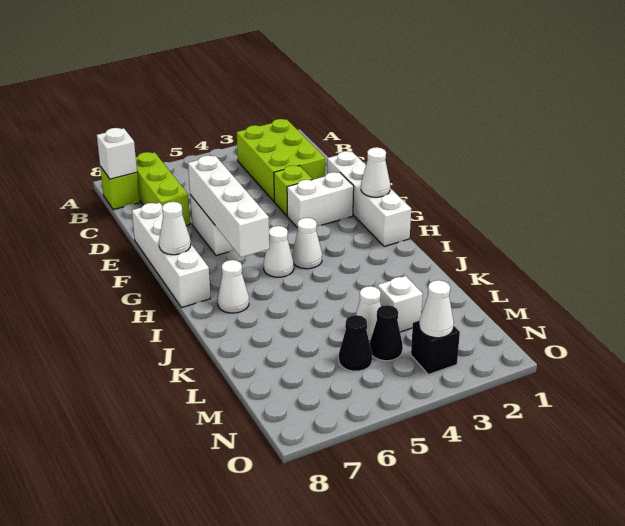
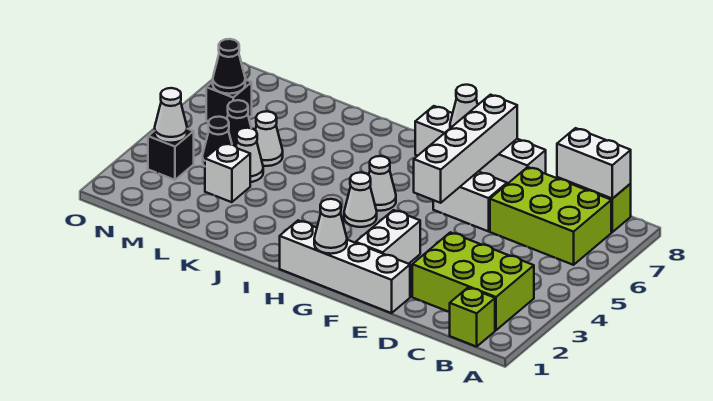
lime brick B7:D7 level 1 -> lime brick B6:D7 level 1
white brick B8 level 2 -> white brick B8:C8 level 2
lime brick E3 level 1 -> lime brick B1 level 1
white brick E6:H6 level 2 -> white brick F5:F8 level 2
white cone I7 level 1 -> white cone L5 level 1
none -> black brick N6 level 1
none -> black cone N6 level 2

